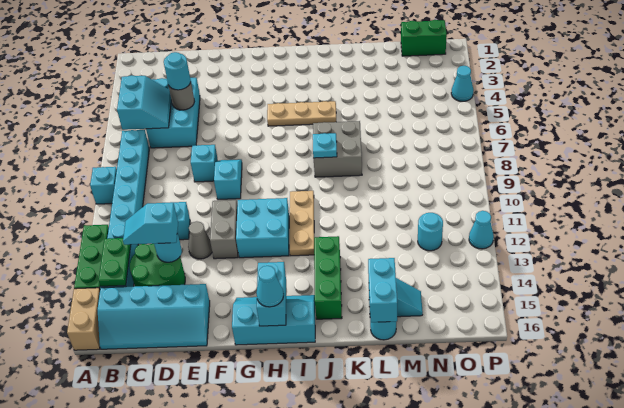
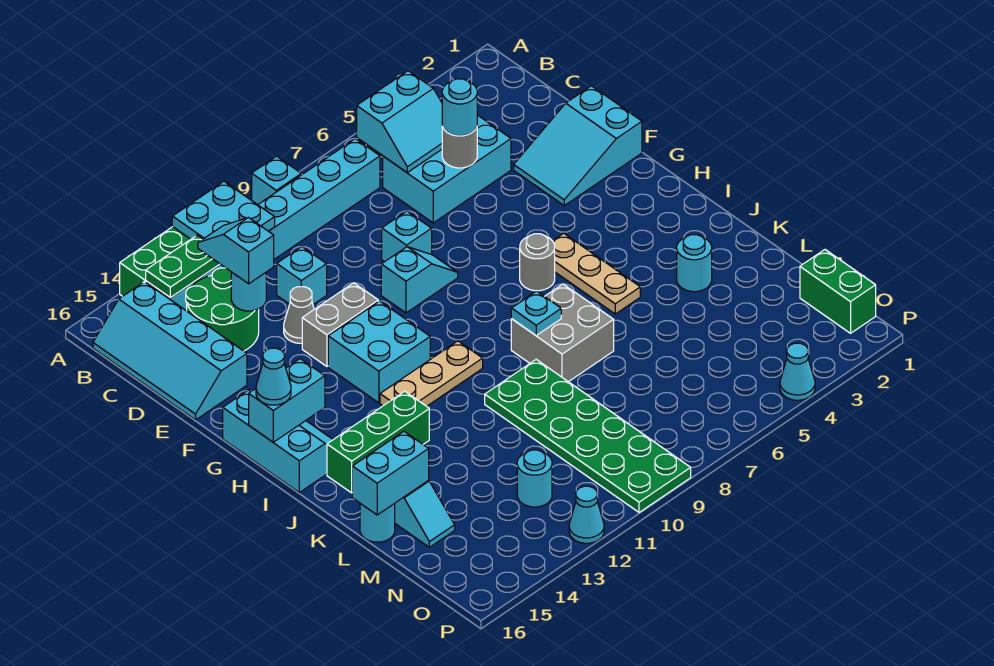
none -> cyan plate A11:B12 level 2
tan brick A15:A16 level 1 -> none
none -> cyan slope E1:F3 level 1 top 1
none -> grey round brick H6 level 1
none -> cyan round brick K3 level 1
none -> green plate K9:P10 level 1

